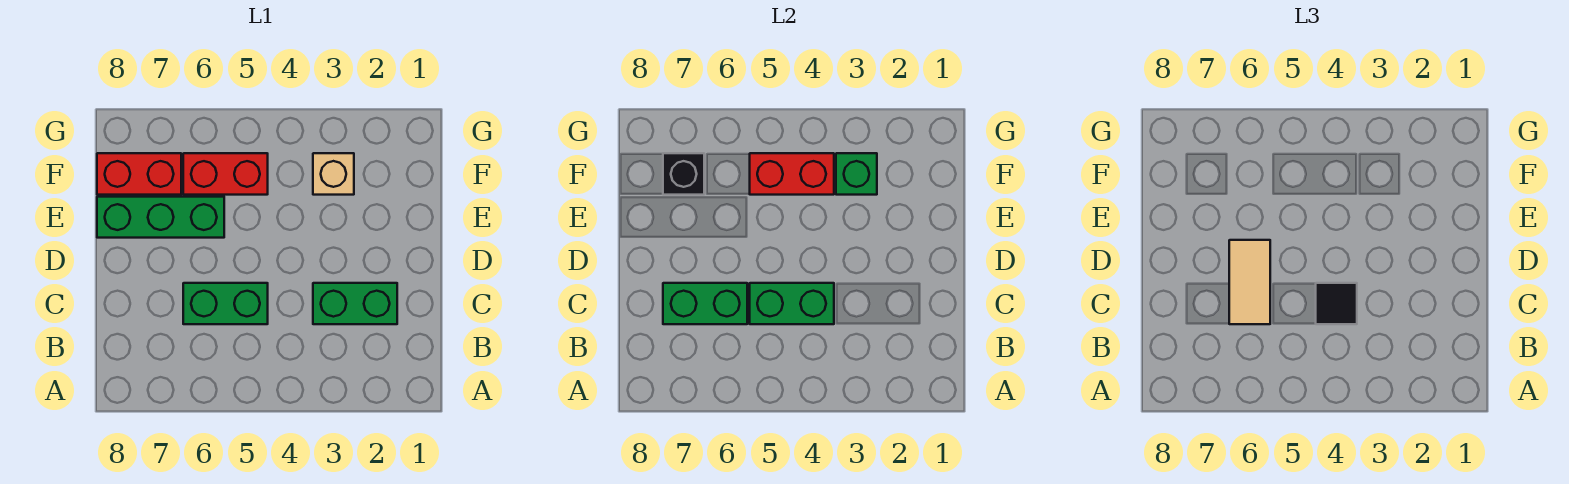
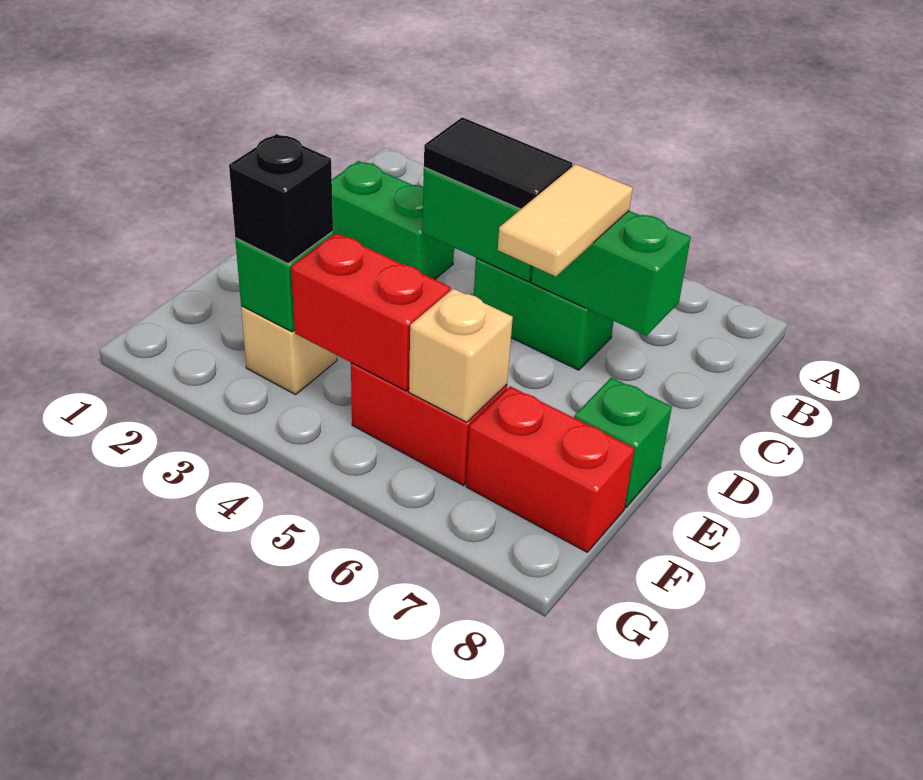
black tile C4 level 3 -> black tile C4:C5 level 3
green brick E6:E8 level 1 -> green brick E8 level 1
none -> tan brick F6 level 2
black brick F7 level 2 -> black brick F3 level 3

